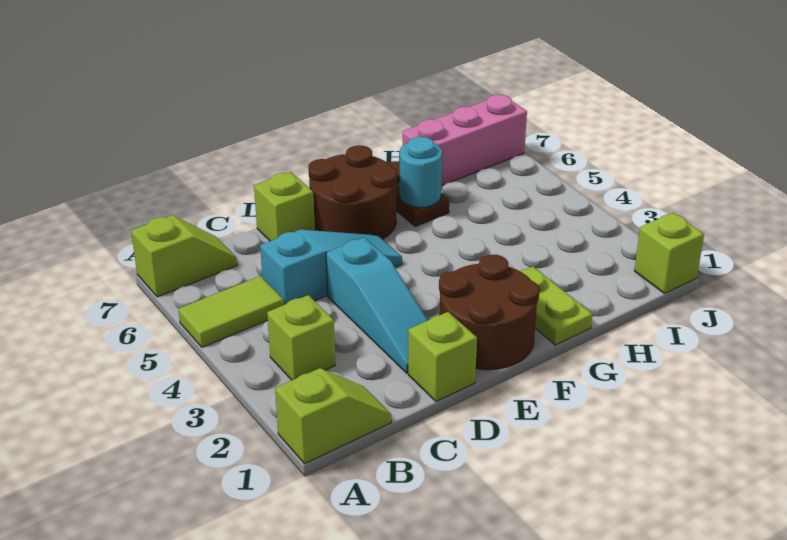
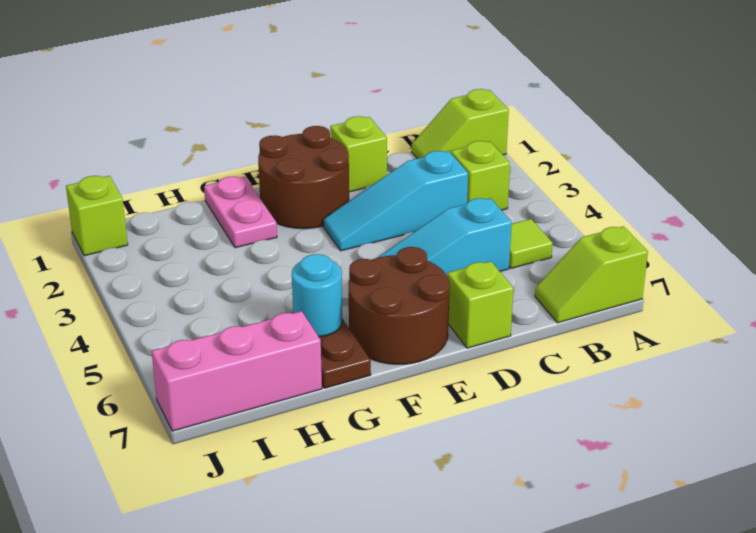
lime tile A5:B5 level 1 -> lime tile B5 level 1
cyan slope D2:D4 level 1 top 4 -> cyan slope C3:E3 level 1 top C
lime plate G1:G2 level 1 -> pink plate G1:G2 level 1

